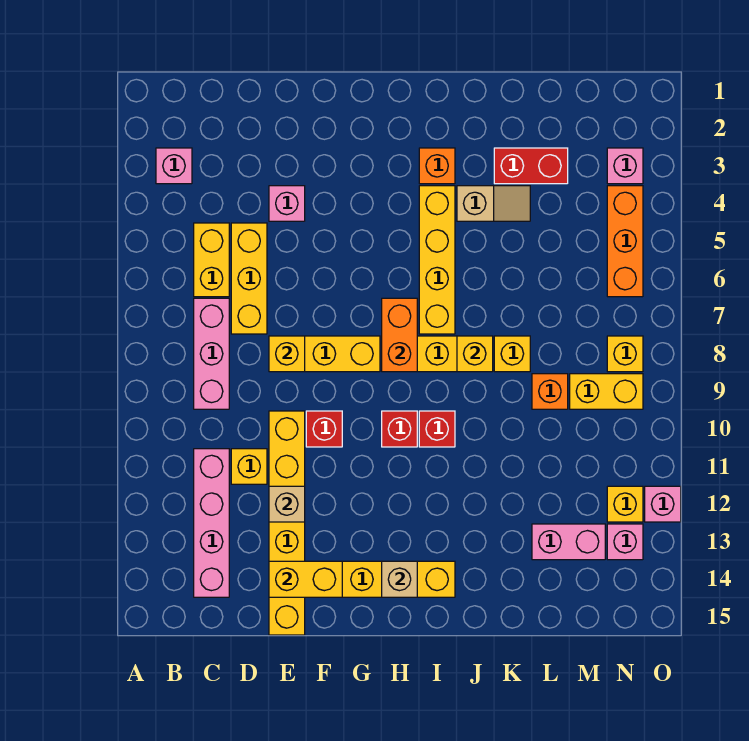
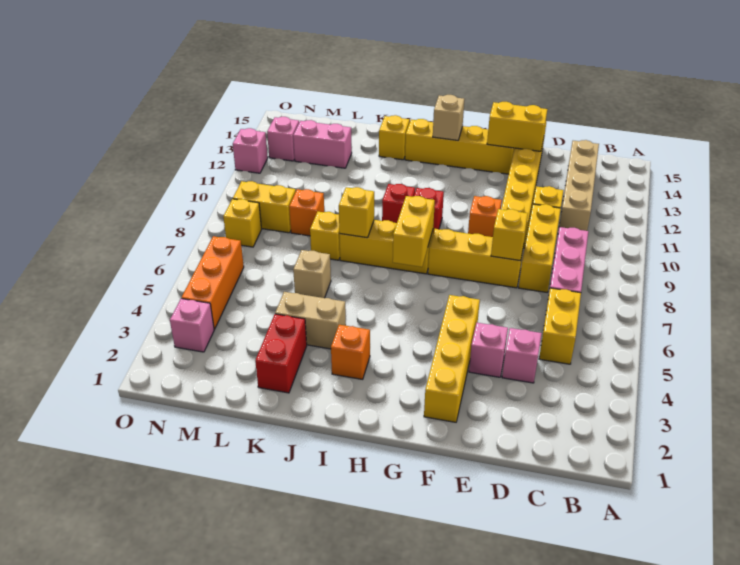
pink brick B3 level 1 -> pink brick D4 level 1
pink brick C11:C14 level 1 -> tan brick C11:C14 level 1
yellow brick D5:D7 level 1 -> yellow brick D8:D10 level 1
tan brick E12 level 2 -> tan brick K6 level 1
red brick F10 level 1 -> orange brick F10 level 1
orange brick H7:H8 level 2 -> yellow brick H7:H8 level 2
yellow brick I4:I7 level 1 -> yellow brick F2:F5 level 1
tan slope J4:K4 level 1 top J -> tan brick J4:K4 level 1
red brick K3:L3 level 1 -> red brick K2:K3 level 1
yellow brick N12 level 1 -> yellow brick J14 level 1

